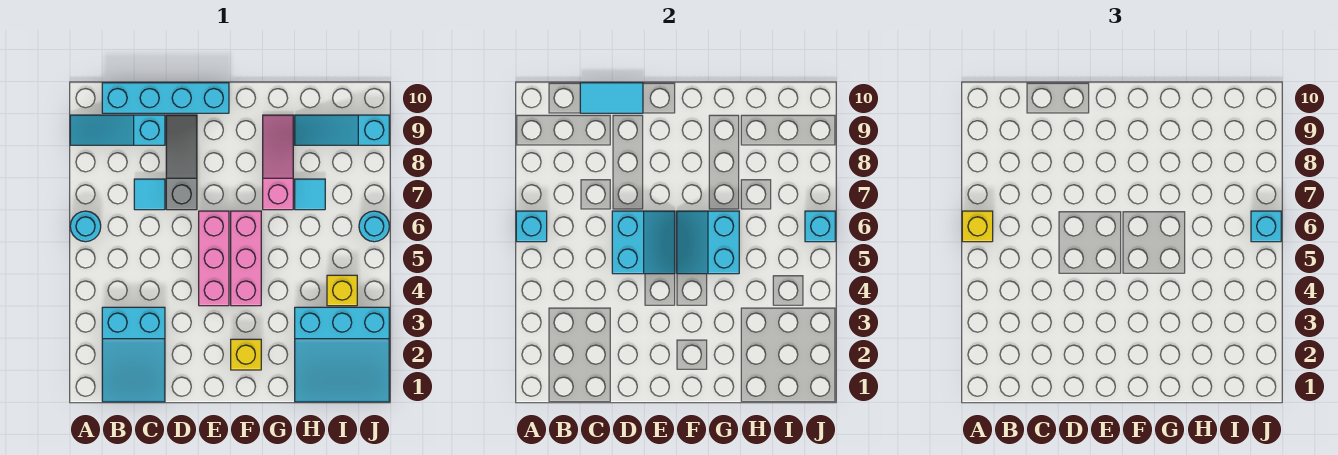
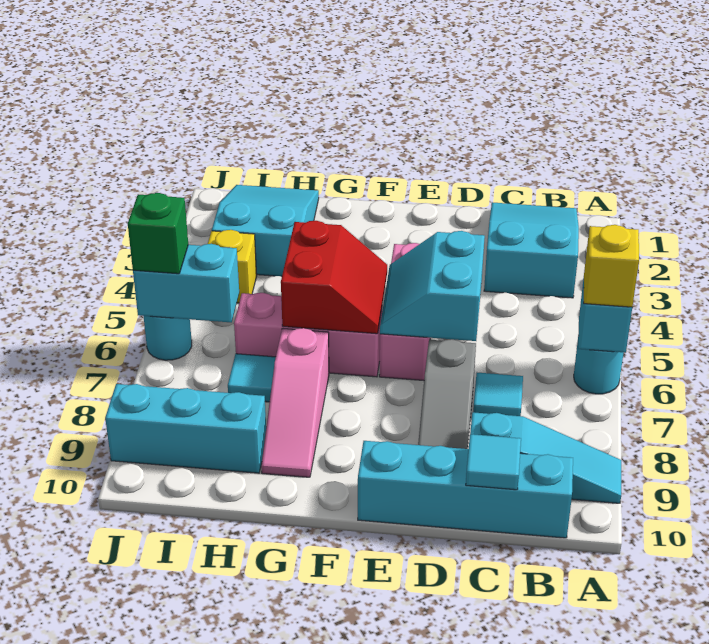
cyan tile C10:D10 level 2 -> cyan tile C10 level 2
yellow brick F2 level 1 -> none
pink brick F4:F6 level 1 -> pink brick F6:H6 level 1
cyan slope F5:G6 level 2 top G -> red slope F5:G6 level 2 top G
cyan slope H1:J3 level 1 top 3 -> cyan slope H1:I3 level 1 top 3
cyan slope H9:J9 level 1 top J -> cyan brick H9:J9 level 1
cyan brick J6 level 2 -> cyan brick I6:J6 level 2
cyan brick J6 level 3 -> green brick J6 level 3

